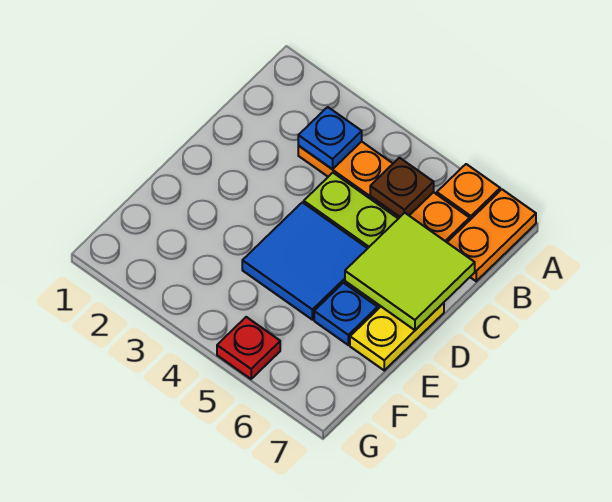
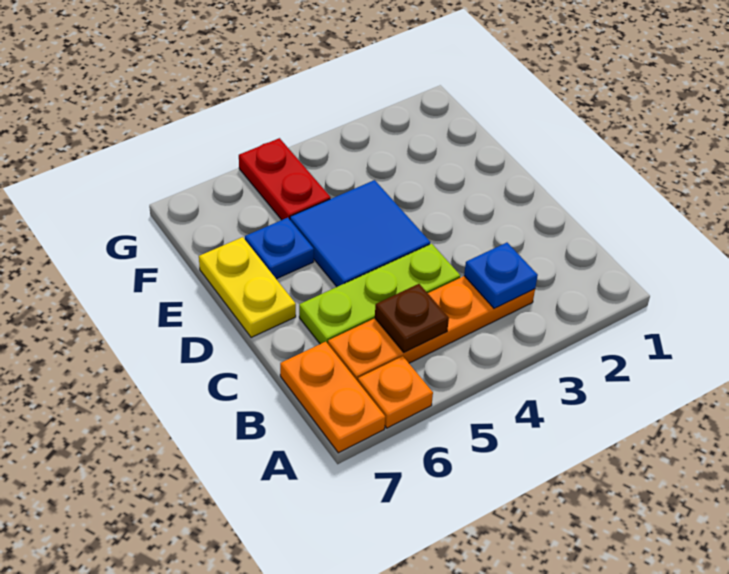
lime tile C6:D7 level 2 -> none
red plate G5 level 1 -> red plate F5:G5 level 1

